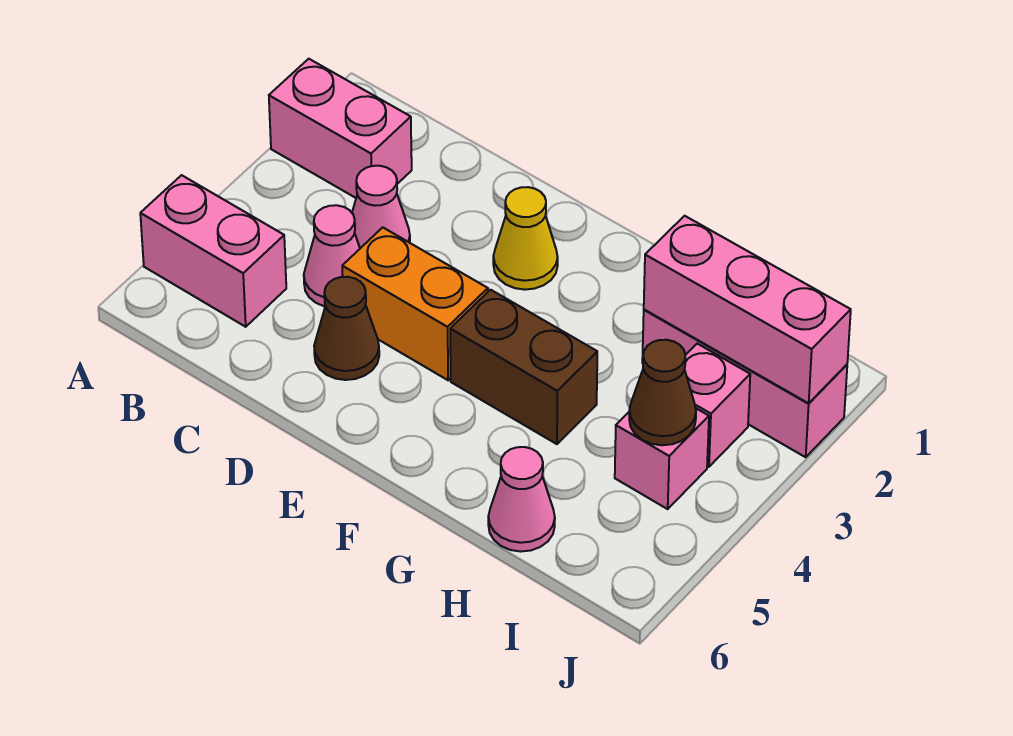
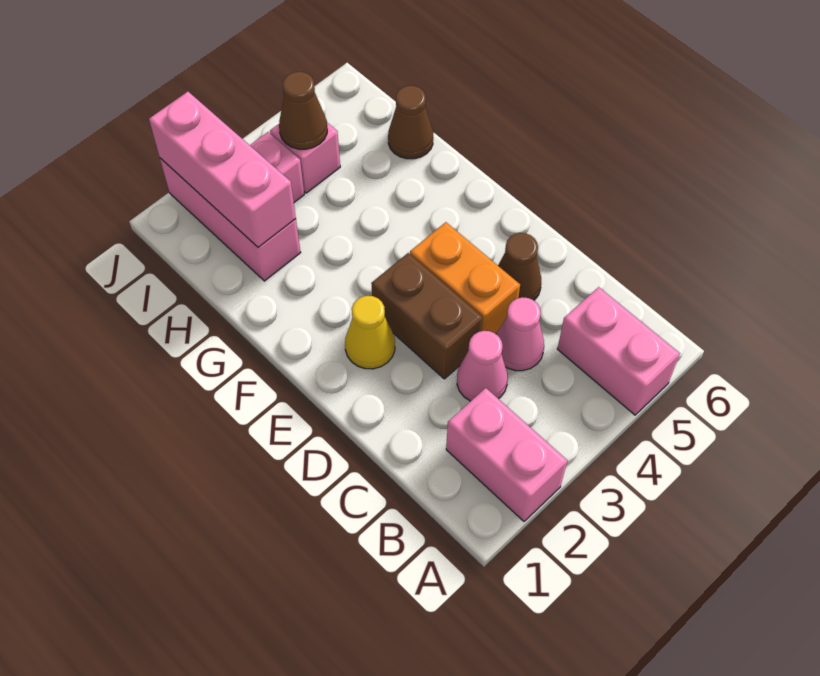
brown brick F4:G4 level 1 -> brown brick D3:E3 level 1
pink cone H6 level 1 -> brown cone H6 level 1

